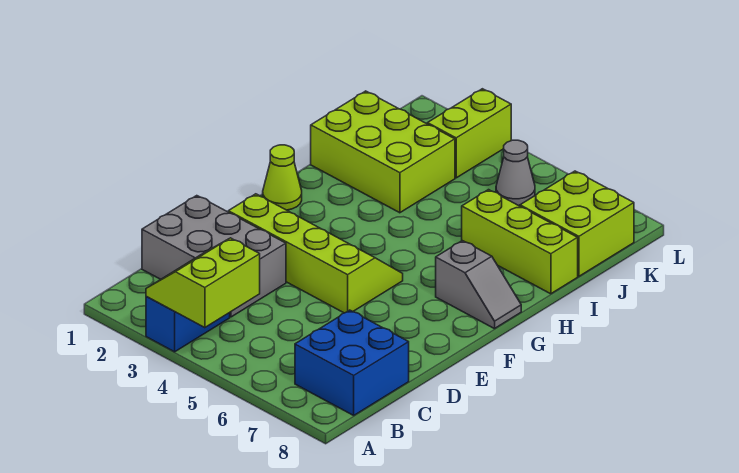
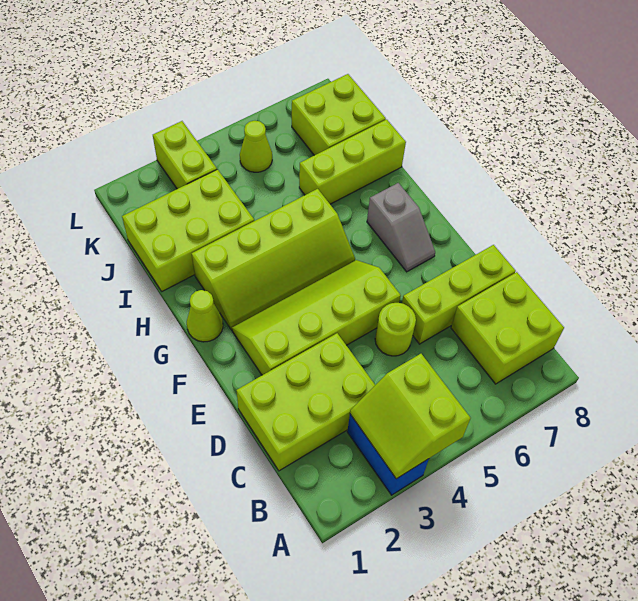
blue brick B7:C8 level 1 -> lime brick B7:C8 level 1
grey brick C1:D3 level 1 -> lime brick C1:D3 level 1
none -> lime round brick D5 level 1
none -> lime brick D6:D8 level 1
none -> lime slope G2:H5 level 1 top H
grey slope G7:G8 level 1 top 7 -> grey slope F7:G7 level 1 top G
grey cone K5 level 1 -> lime cone K5 level 1

